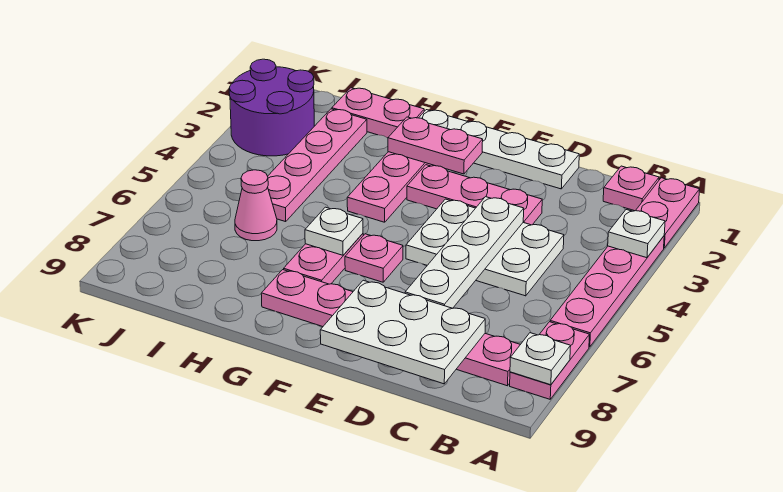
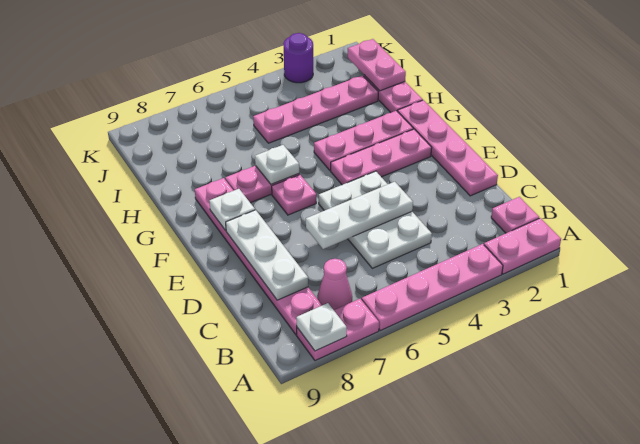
white plate A3 level 2 -> white plate F8 level 2
white plate C8:E9 level 2 -> white plate C8:E8 level 2
white plate D1:G1 level 1 -> pink plate D1:G1 level 1
pink plate D3:F3 level 1 -> pink plate F2:F4 level 1
white plate D4:D7 level 2 -> white plate D4:D6 level 2
pink plate F2:G2 level 2 -> pink plate I1:J1 level 2
pink cone I6 level 1 -> pink cone B7 level 1
purple round brick J2:K3 level 1 -> purple round brick K3 level 1

